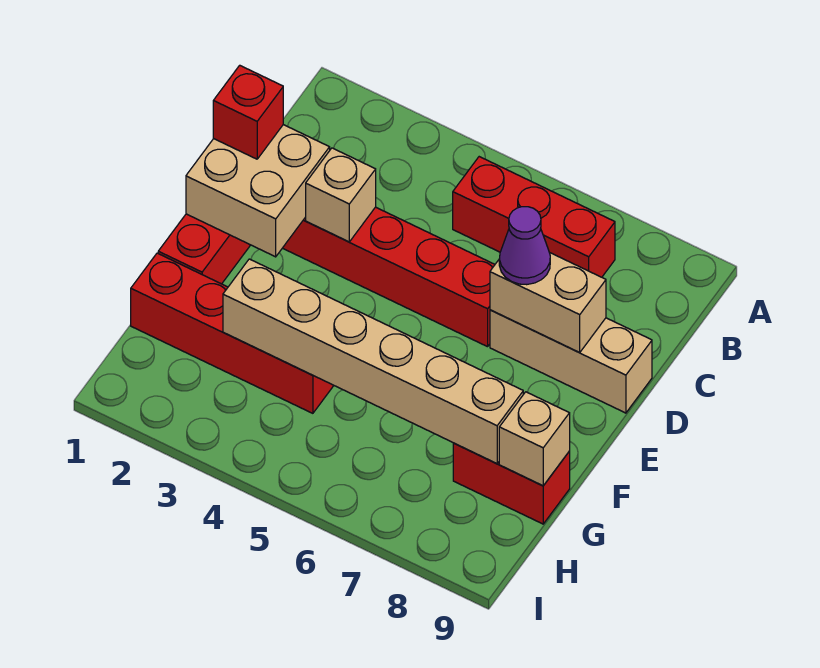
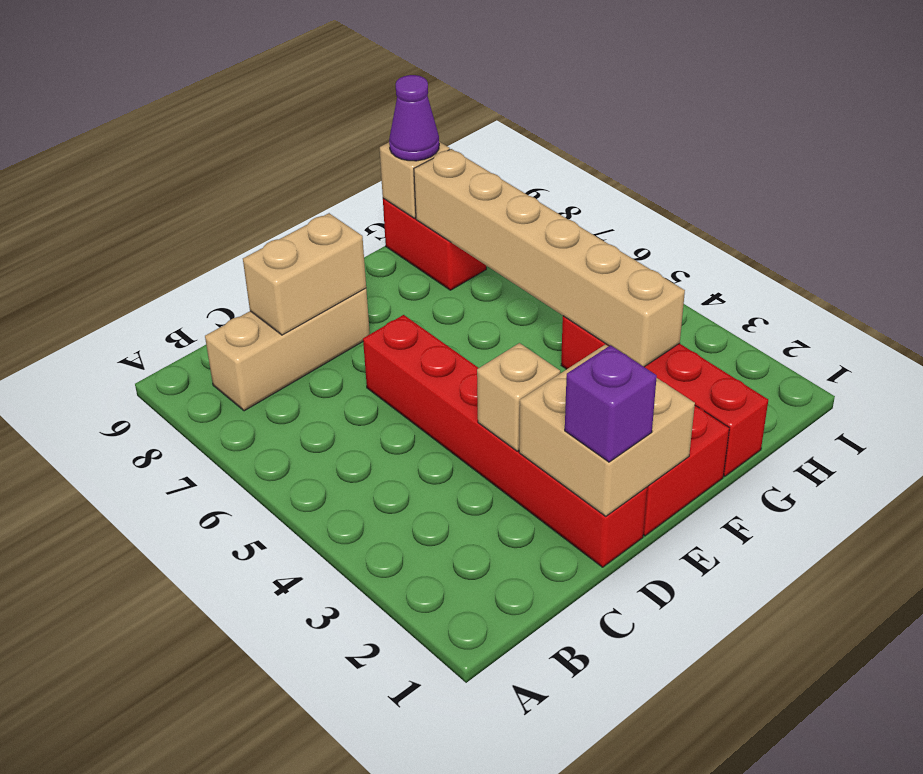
red brick B5:B7 level 1 -> none
red brick D1 level 3 -> purple brick D1 level 3
tan brick D7:D9 level 1 -> tan brick B8:D8 level 1
tan brick D7:D8 level 2 -> tan brick C8:D8 level 2
purple cone D7 level 3 -> purple cone G9 level 3

